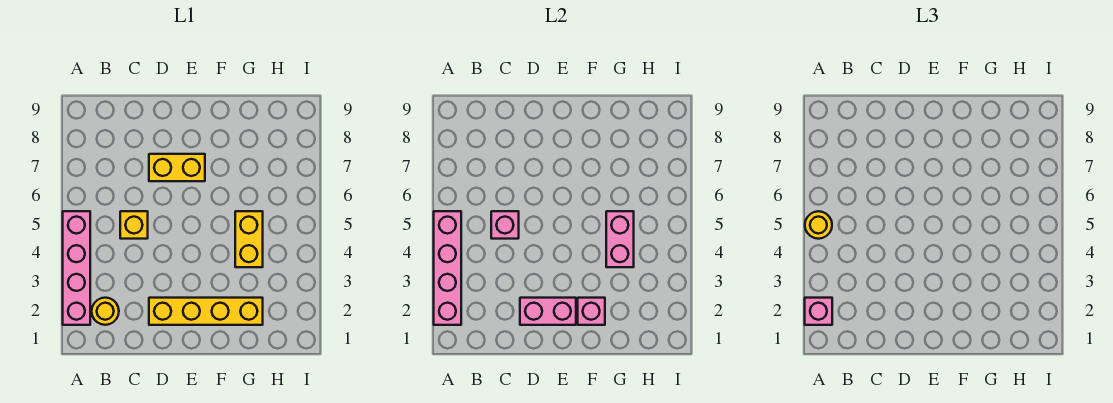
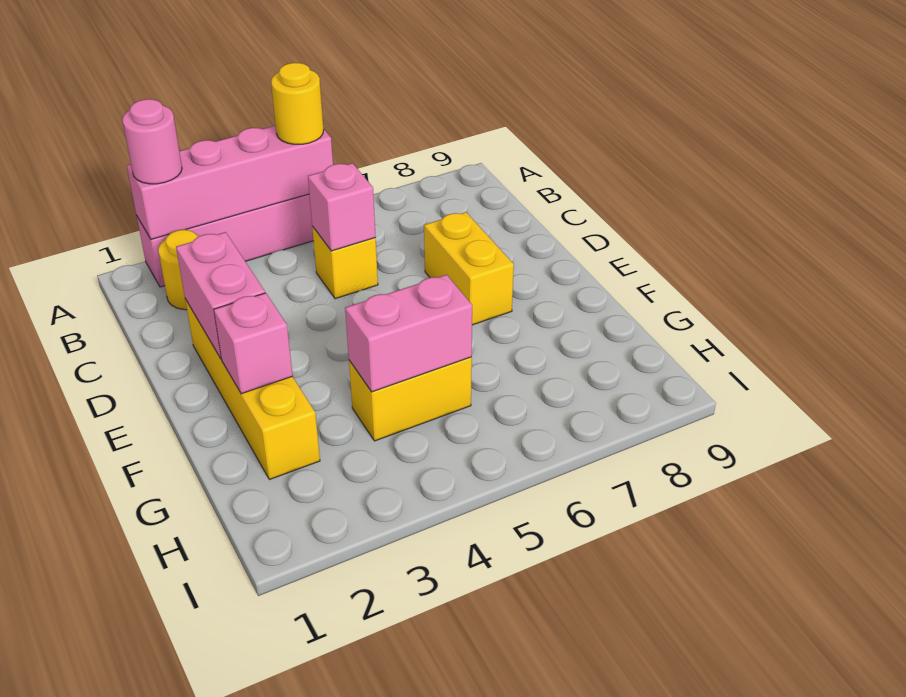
pink brick A2 level 3 -> pink round brick A2 level 3

